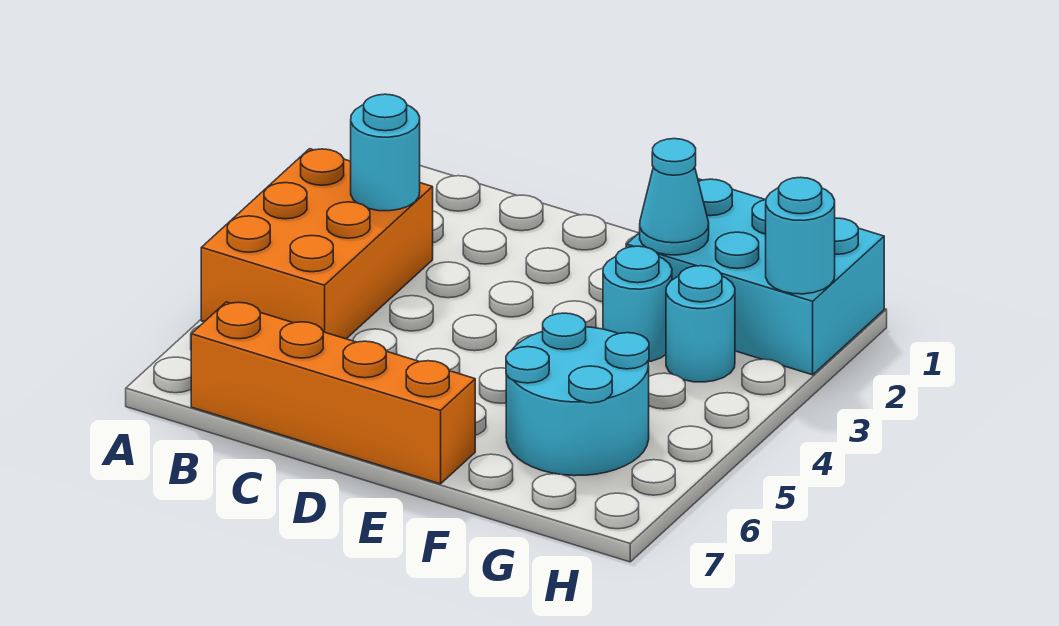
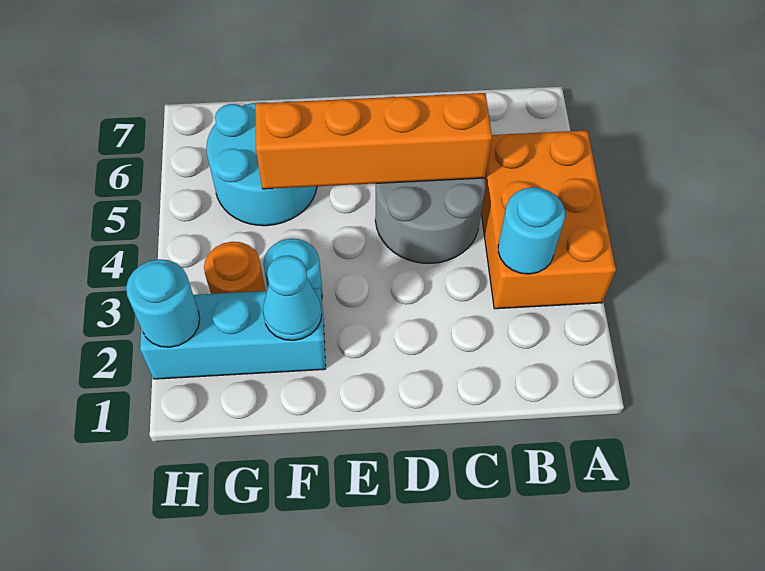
orange brick B7:E7 level 1 -> orange brick C5:F5 level 2
none -> grey round brick C4:D5 level 1
cyan brick F1:H2 level 1 -> cyan brick F2:H2 level 1
cyan round brick G3 level 1 -> orange round brick G3 level 1

